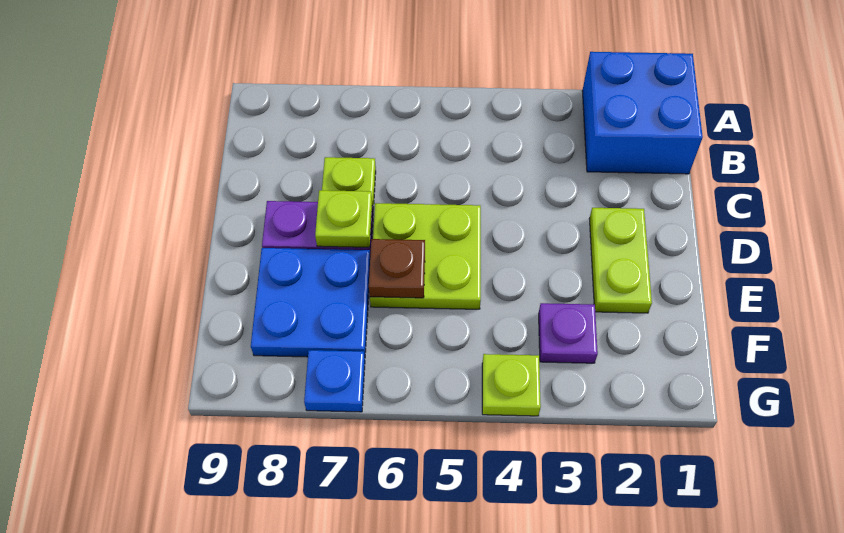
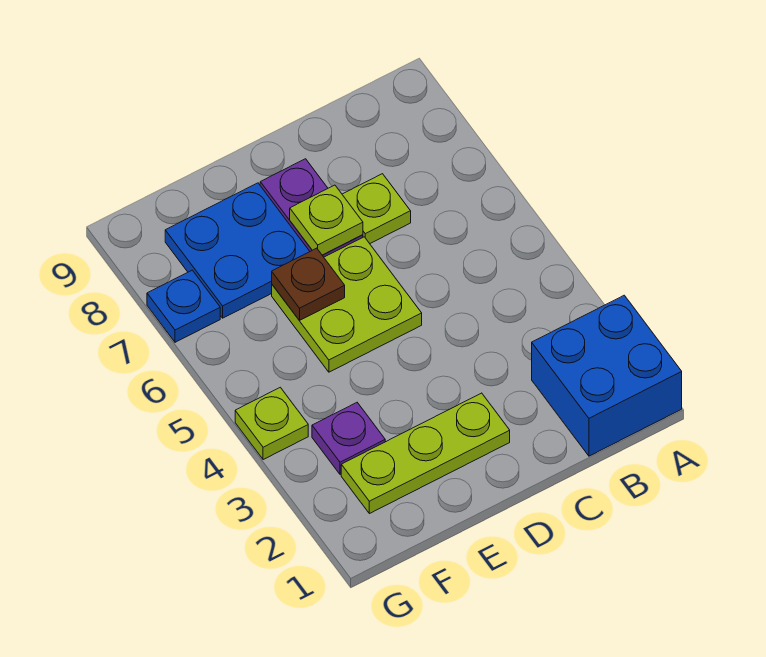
lime plate D2:E2 level 1 -> lime plate D2:F2 level 1

